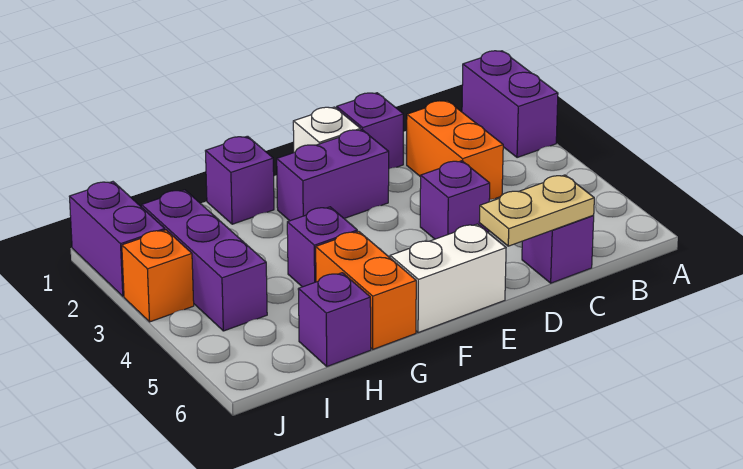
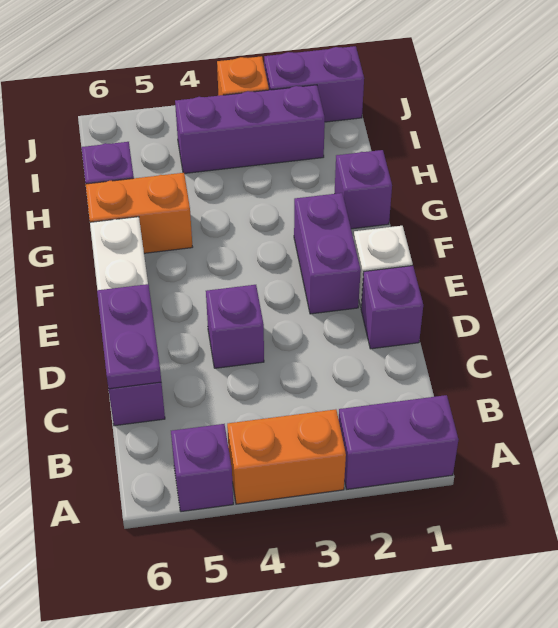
orange brick C2:C3 level 1 -> orange brick A3:A4 level 1
tan plate C6:D6 level 2 -> purple plate C6:D6 level 2
purple brick G4 level 1 -> purple brick A5 level 1

